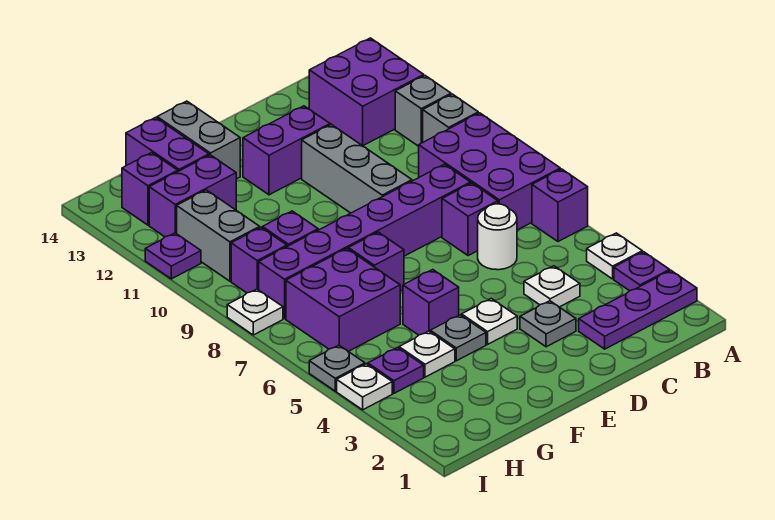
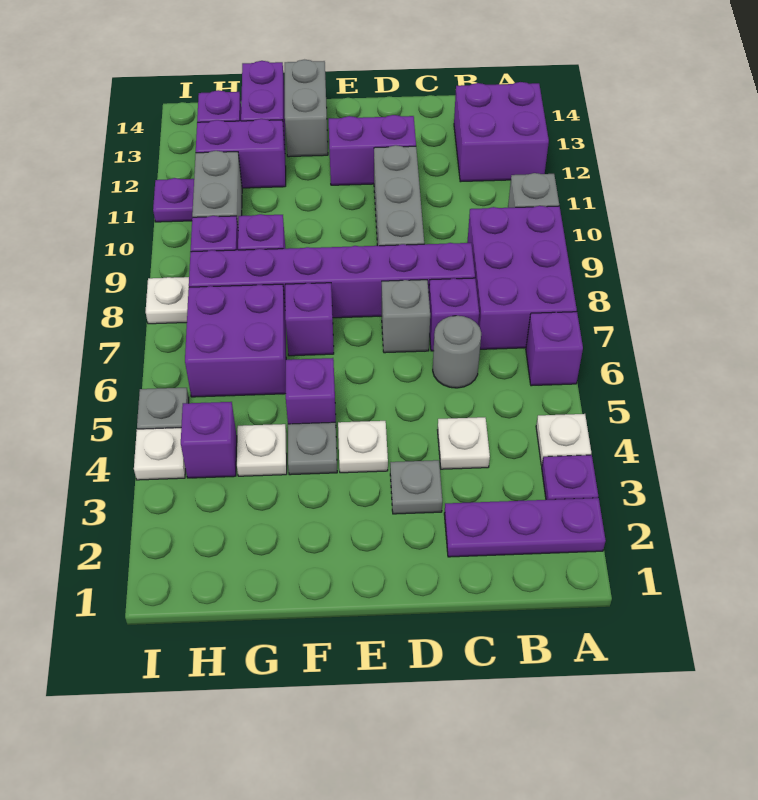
grey brick A11 level 1 -> grey brick D7 level 1
white round brick C6 level 1 -> grey round brick C6 level 1
purple plate H4 level 1 -> purple brick H4 level 1

